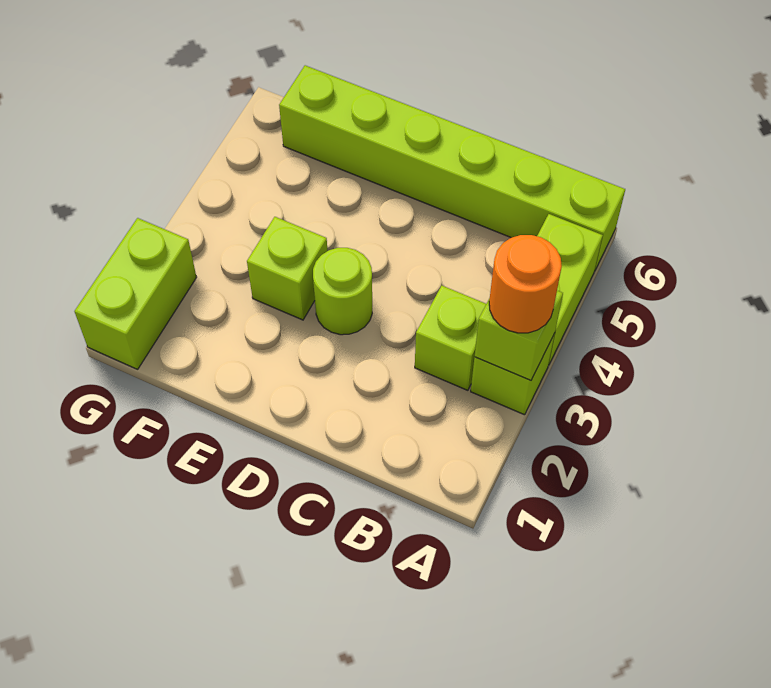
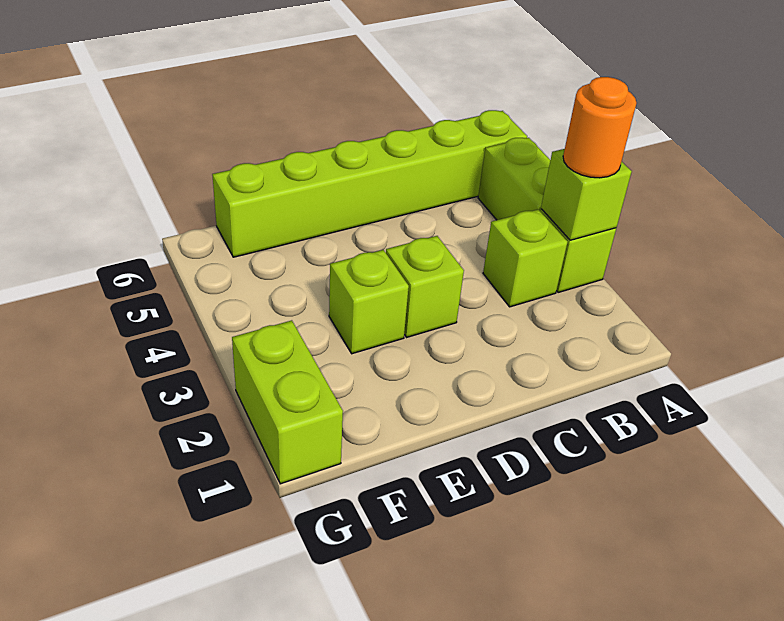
lime round brick D3 level 1 -> lime brick D3 level 1

